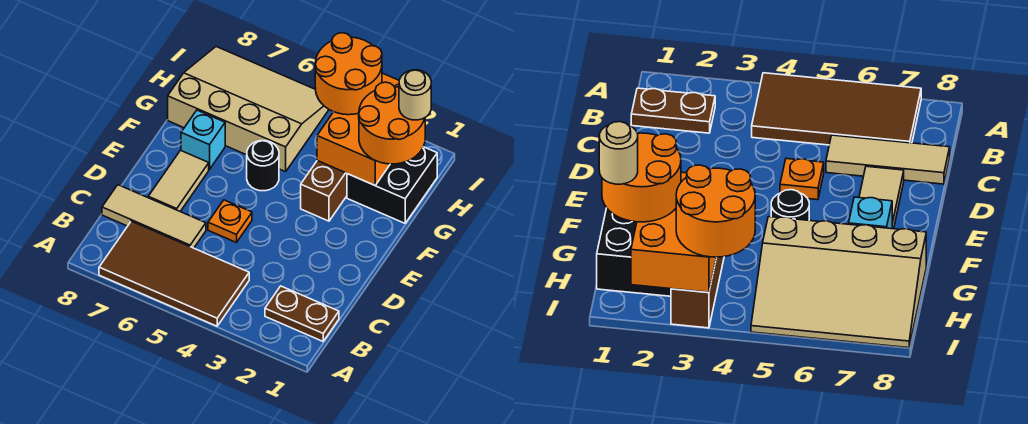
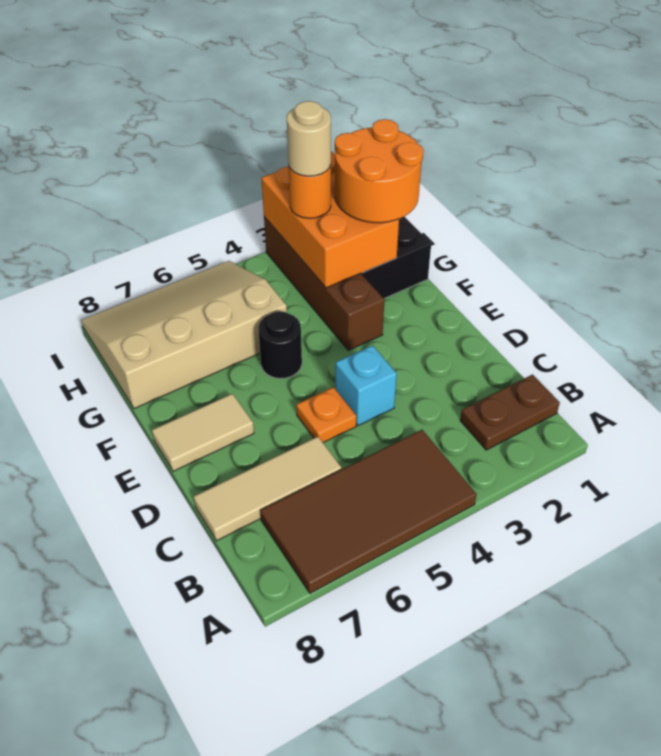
tan tile D7:E7 level 1 -> tan tile E7:E8 level 1
cyan brick F7 level 1 -> cyan brick D4 level 1
tan round brick H1 level 4 -> tan round brick H3 level 4
orange round brick H3:I4 level 3 -> orange round brick H3 level 3

